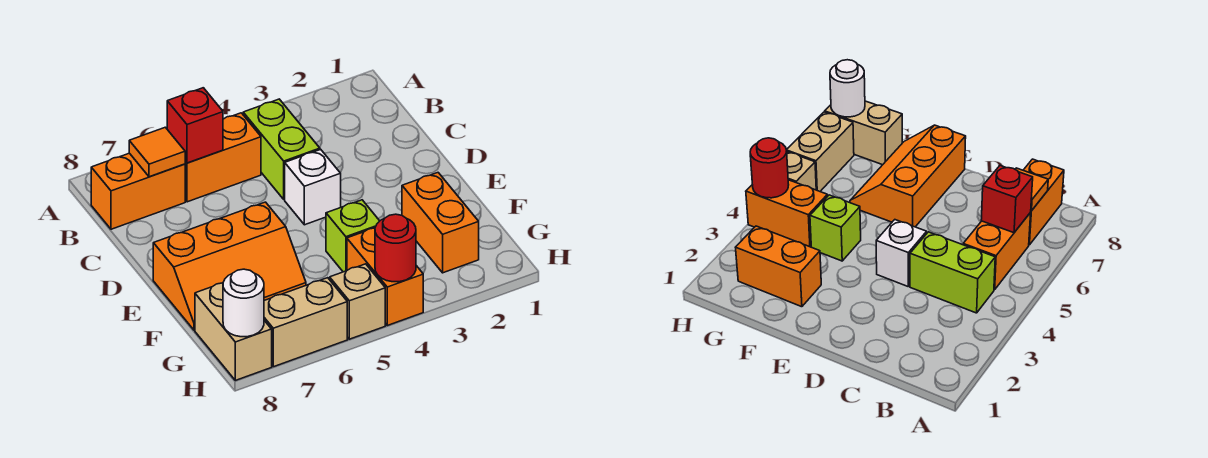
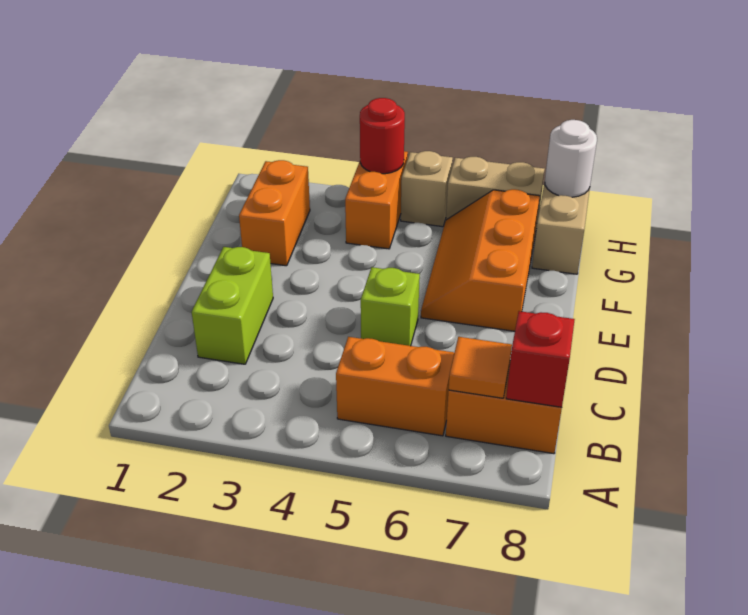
lime brick B4:C4 level 1 -> lime brick C2:D2 level 1
red brick B6 level 2 -> red brick B8 level 2
white brick D4 level 1 -> none
orange slope E6:F8 level 1 top E -> orange slope E6:G7 level 1 top 7
lime brick F4 level 1 -> lime brick D5 level 1

